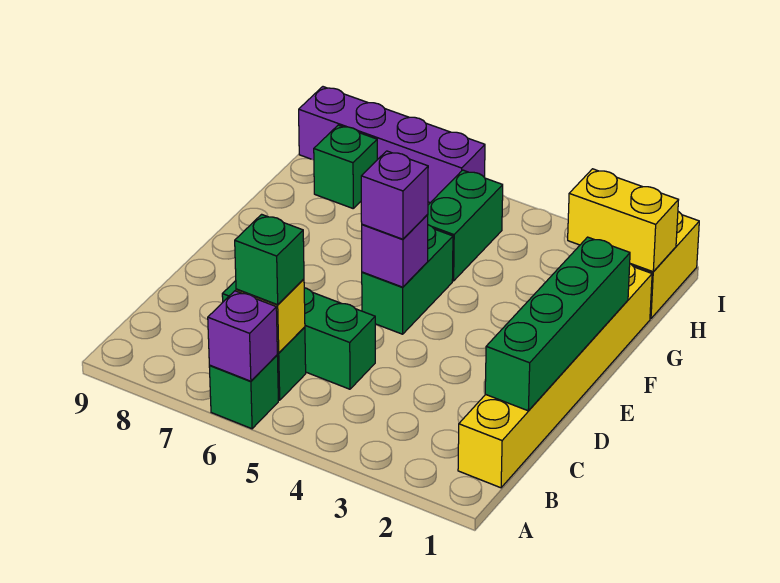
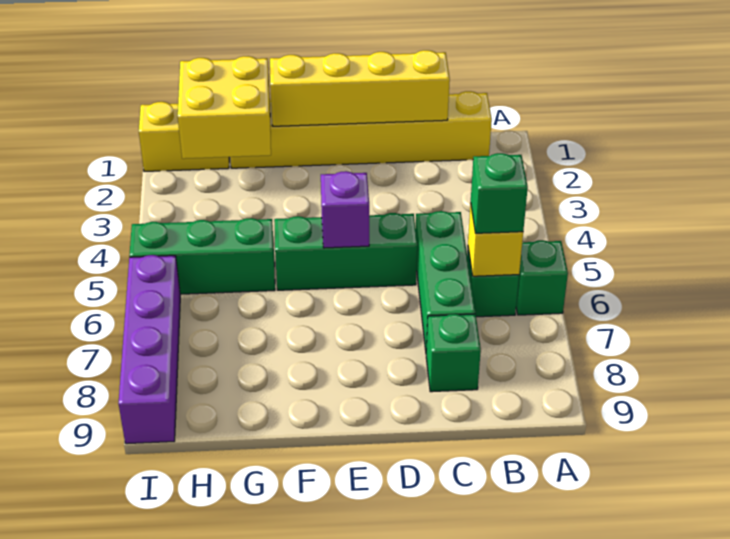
purple brick A6 level 2 -> none
green brick C1:F1 level 2 -> yellow brick C1:F1 level 2
green brick E5:F5 level 1 -> green brick D5:F5 level 1
purple brick E5 level 3 -> none
green brick G5:H5 level 1 -> green brick G5:I5 level 1
yellow brick H1:H2 level 2 -> yellow brick G1:H2 level 2
green brick H8 level 1 -> green brick C8 level 1

